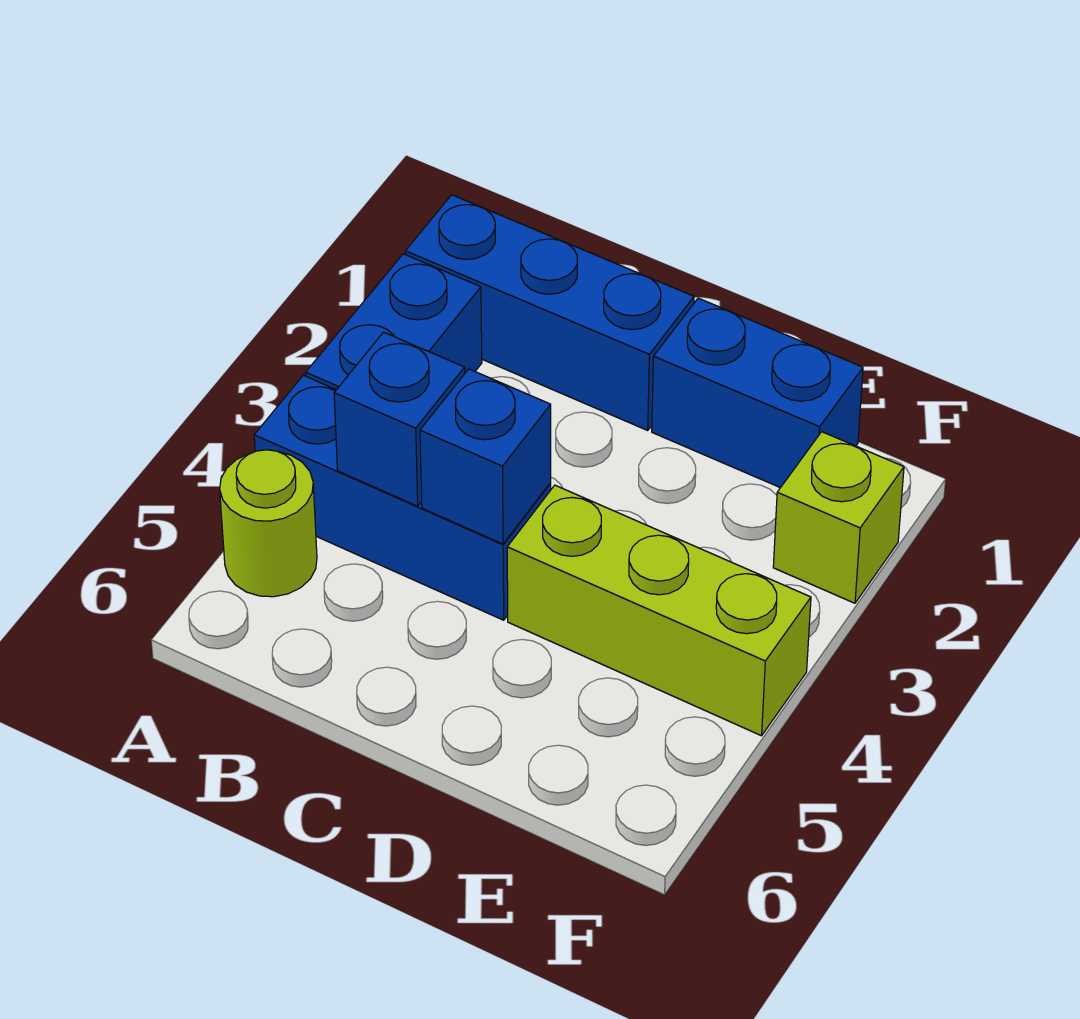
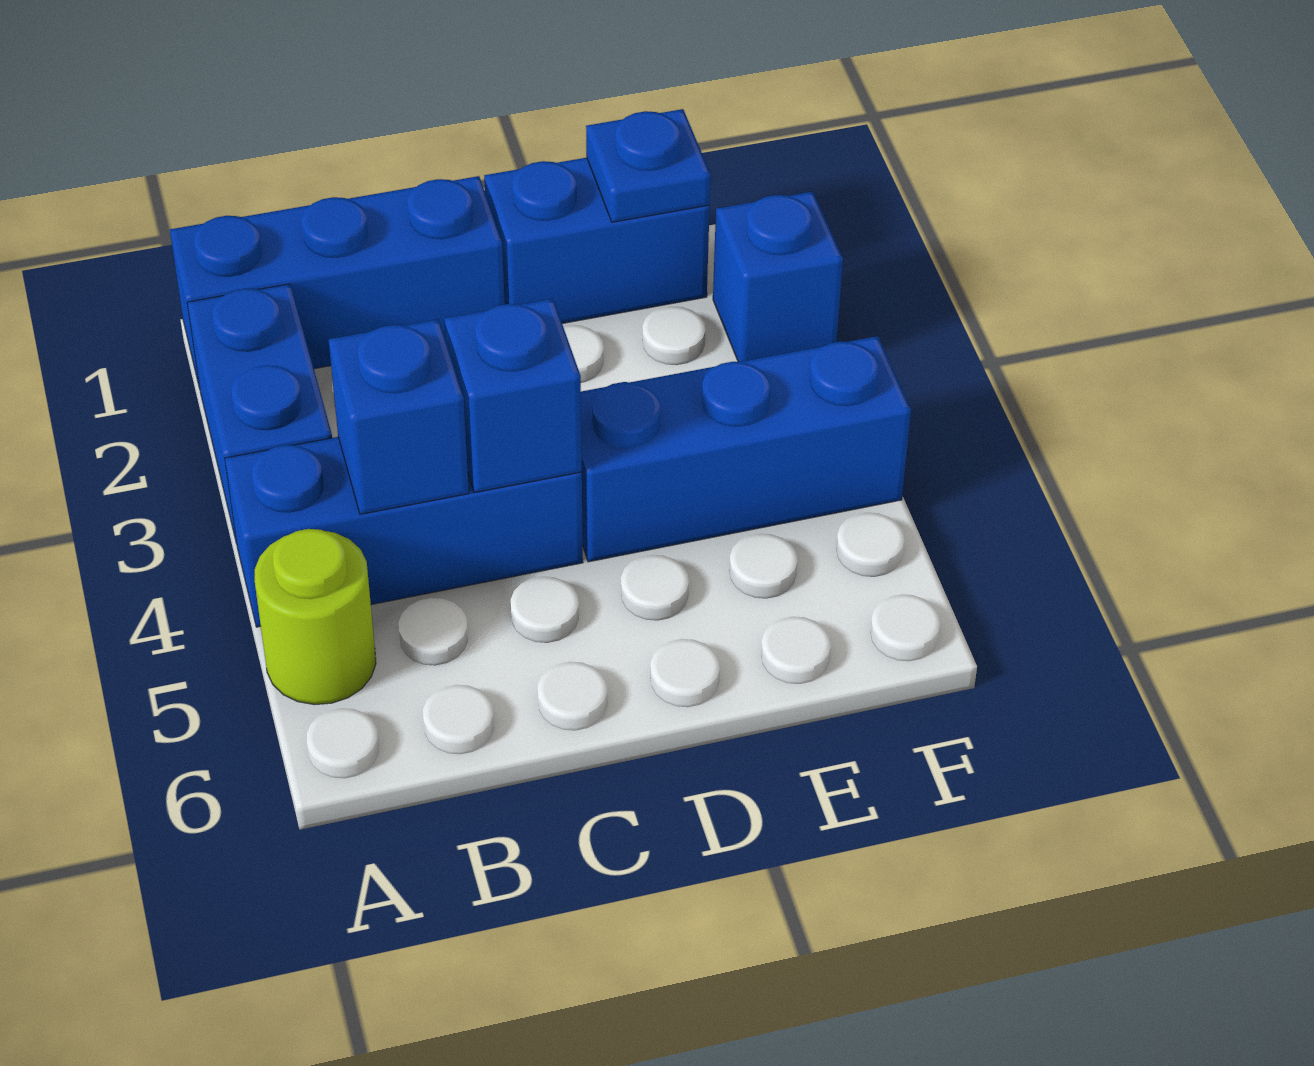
lime brick D4:F4 level 1 -> blue brick D4:F4 level 1
none -> blue plate E1 level 2
lime brick F2 level 1 -> blue brick F2 level 1

